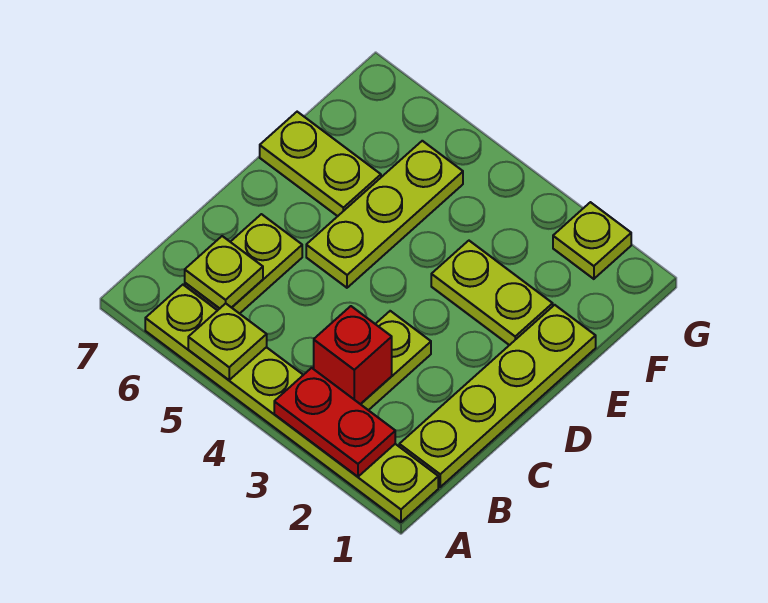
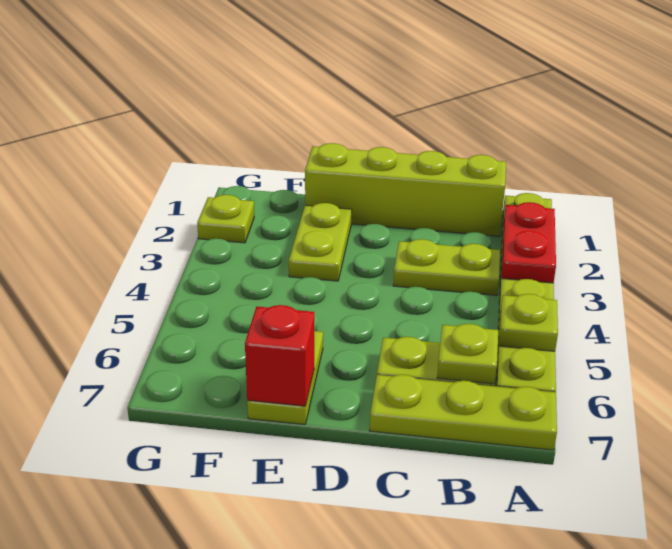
lime plate B1:E1 level 1 -> lime brick B1:E1 level 1
red brick B3 level 2 -> red brick E7 level 2
lime plate D5:F5 level 1 -> lime plate A7:C7 level 1

